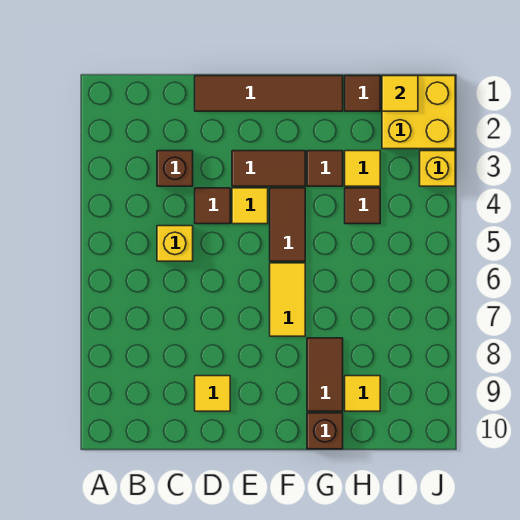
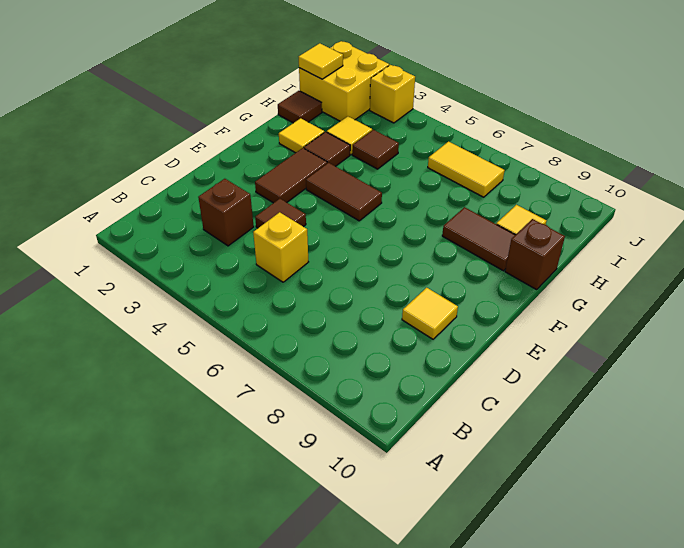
brown tile D1:G1 level 1 -> none
yellow tile E4 level 1 -> yellow tile G2 level 1
yellow tile F6:F7 level 1 -> yellow tile I6:I7 level 1

